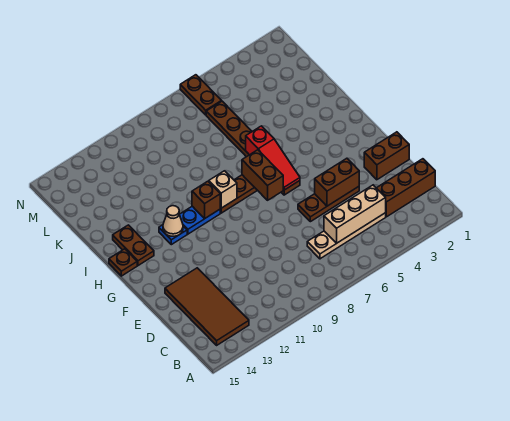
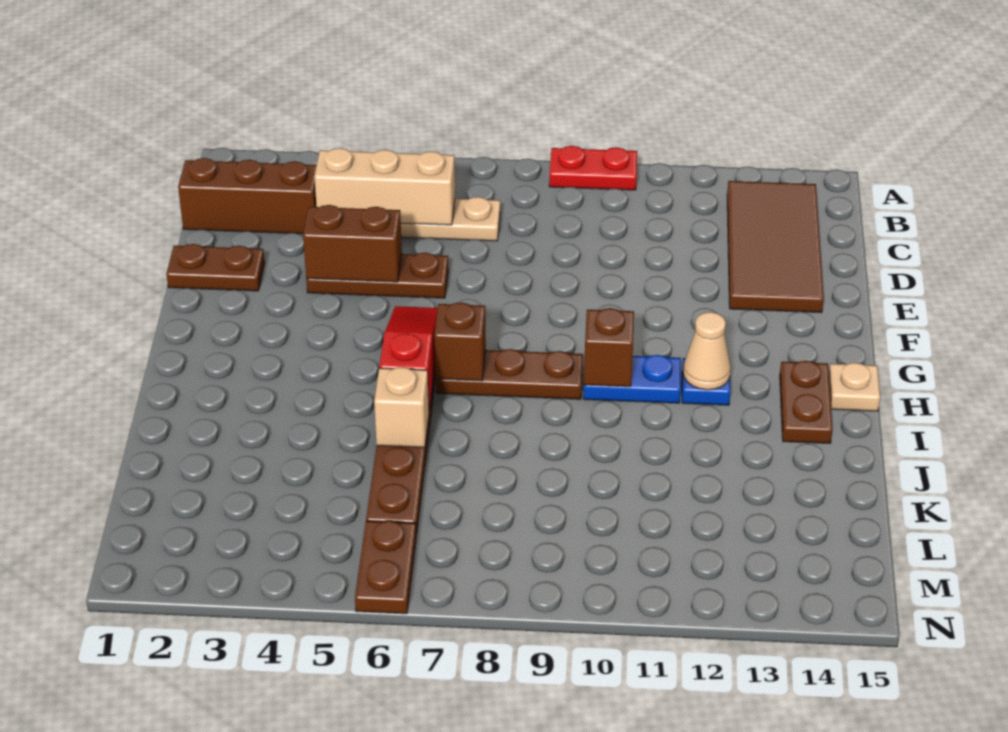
none -> red plate A9:A10 level 1
brown brick E1:E2 level 1 -> brown plate E1:E2 level 1
brown brick G7:H7 level 2 -> brown brick H7 level 2
tan brick H9 level 2 -> tan brick J6 level 2
brown plate H15 level 1 -> tan plate H15 level 1

